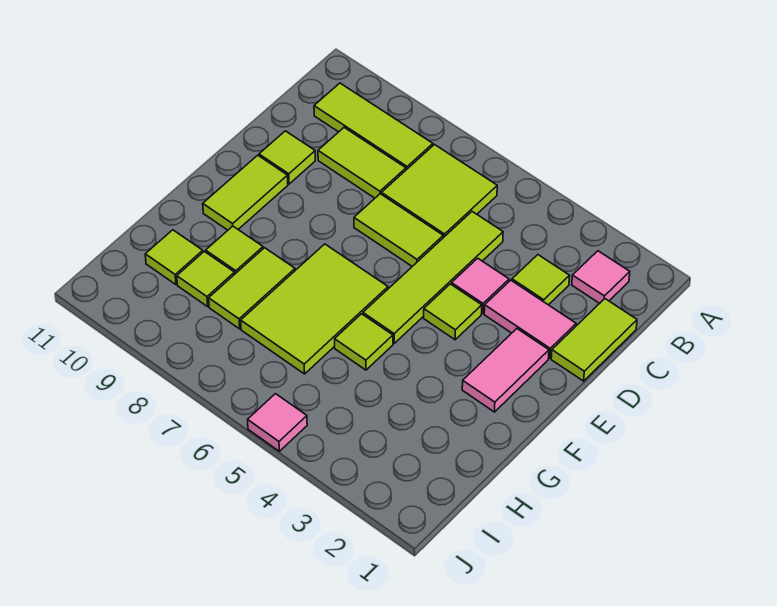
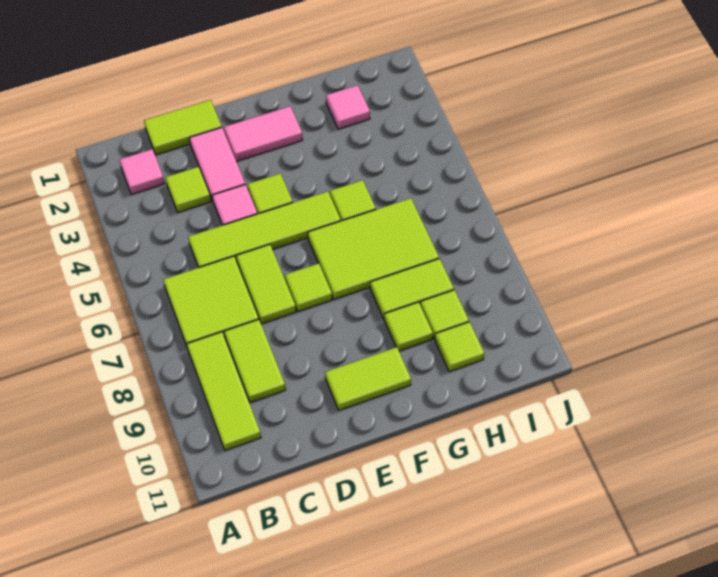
lime tile D10 level 1 -> lime tile E7 level 1
pink tile J5 level 1 -> pink tile H2 level 1

